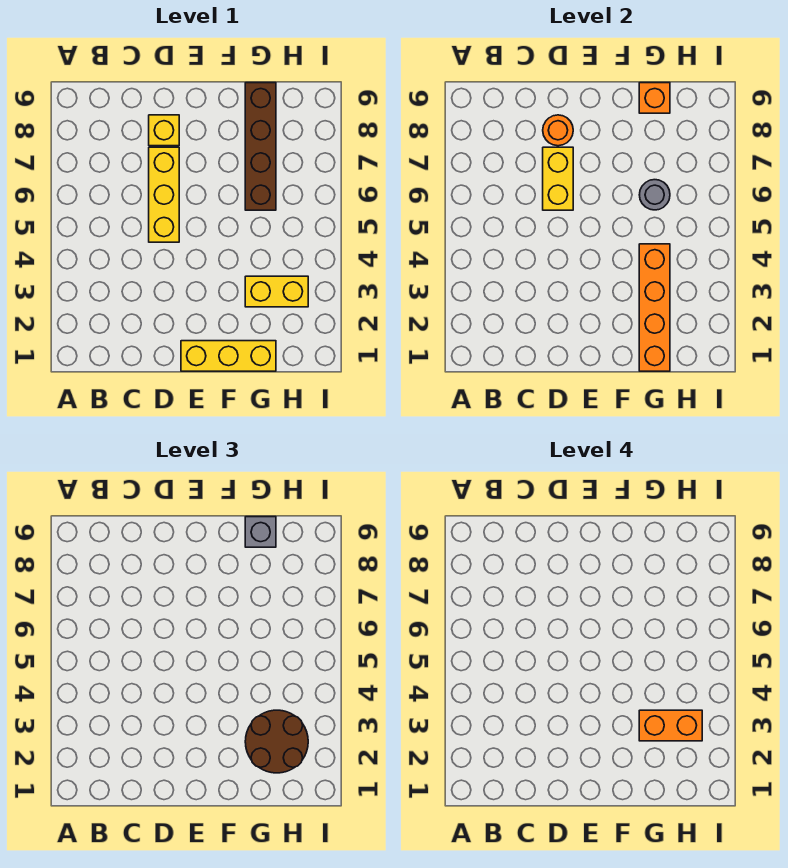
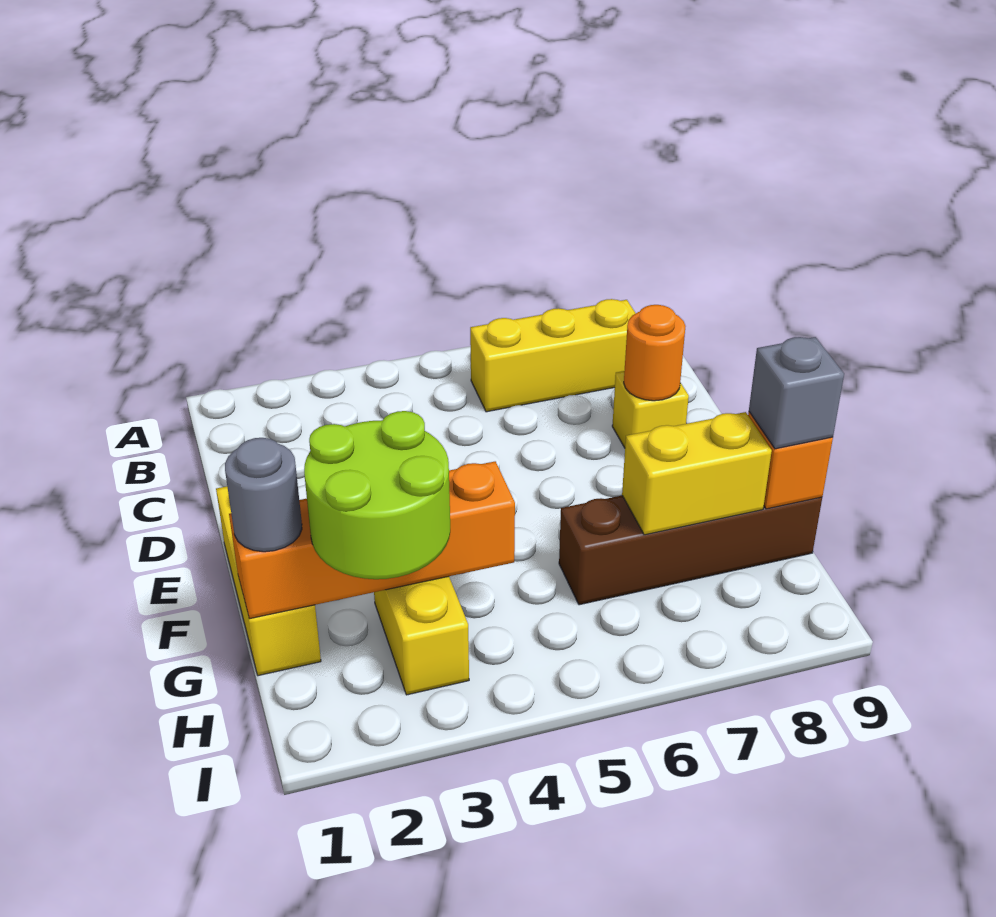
yellow brick D5:D7 level 1 -> yellow brick B6:B8 level 1
yellow brick D6:D7 level 2 -> yellow brick G7:G8 level 2
brown round brick G2:H3 level 3 -> lime round brick G2:H3 level 3
orange brick G3:H3 level 4 -> none
grey round brick G6 level 2 -> grey round brick G1 level 3

